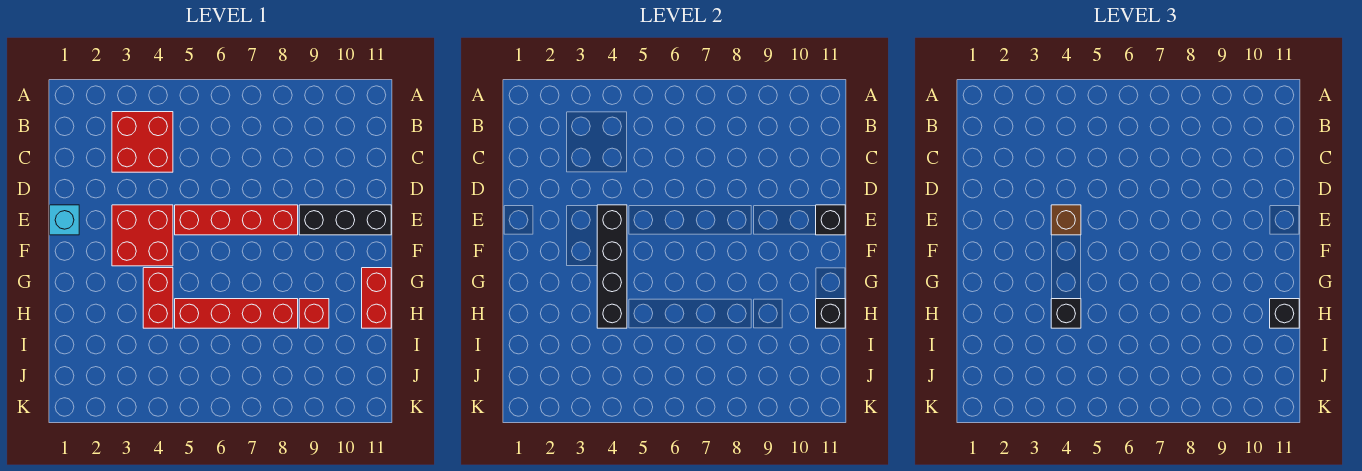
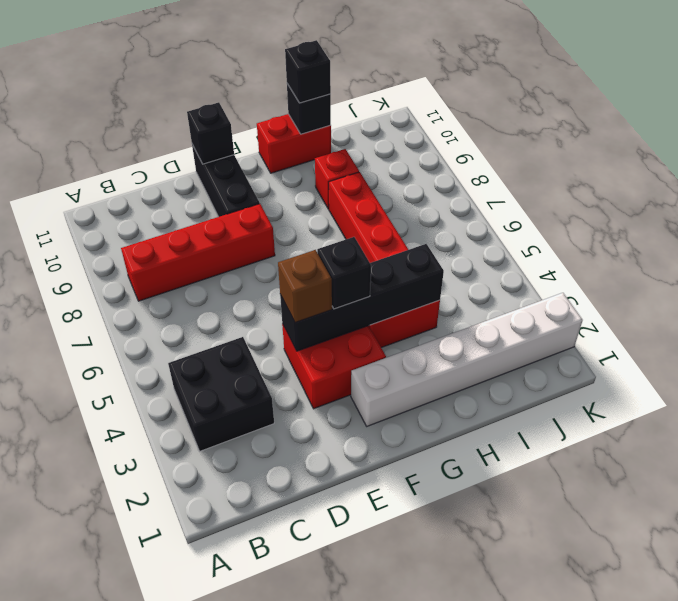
red brick B3:C4 level 1 -> black brick B3:C4 level 1
cyan brick E1 level 1 -> none
red brick E5:E8 level 1 -> red brick B8:E8 level 1
none -> white brick F2:K2 level 1
black brick H4 level 3 -> black brick F4 level 3

